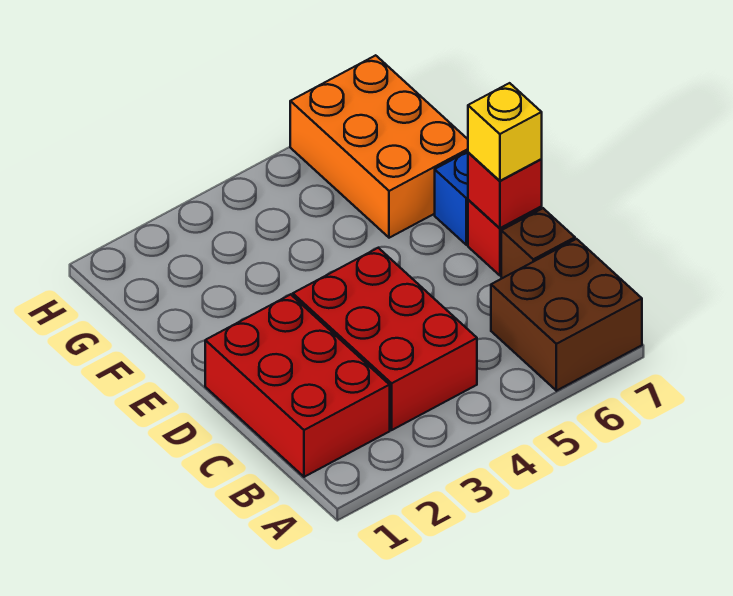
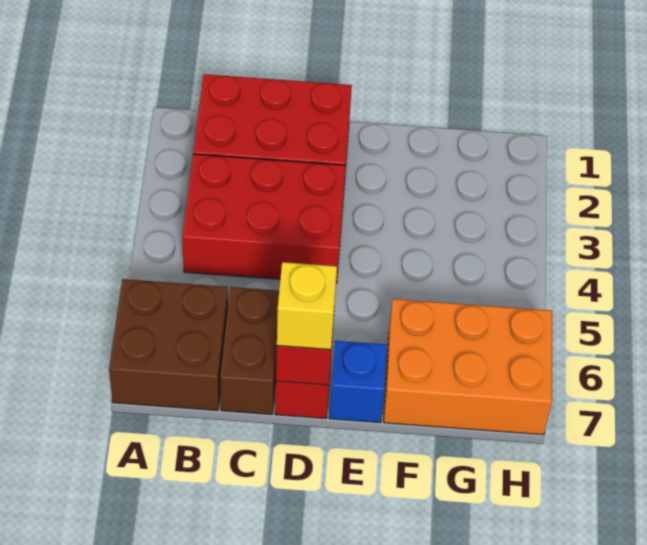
brown brick C7 level 1 -> brown brick C6:C7 level 1

